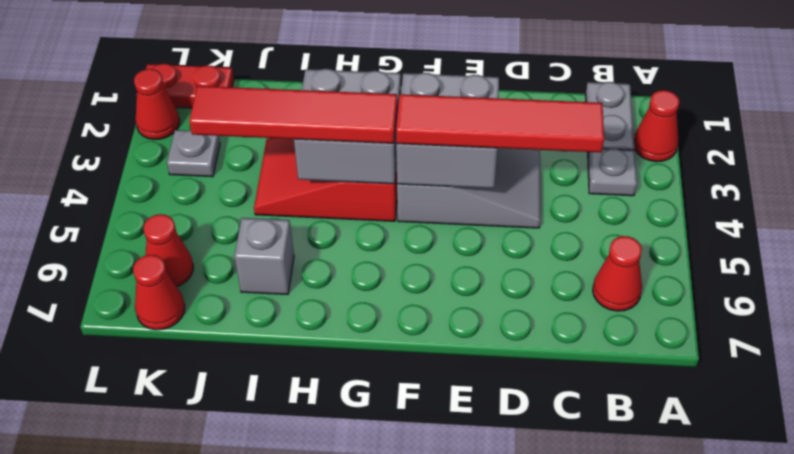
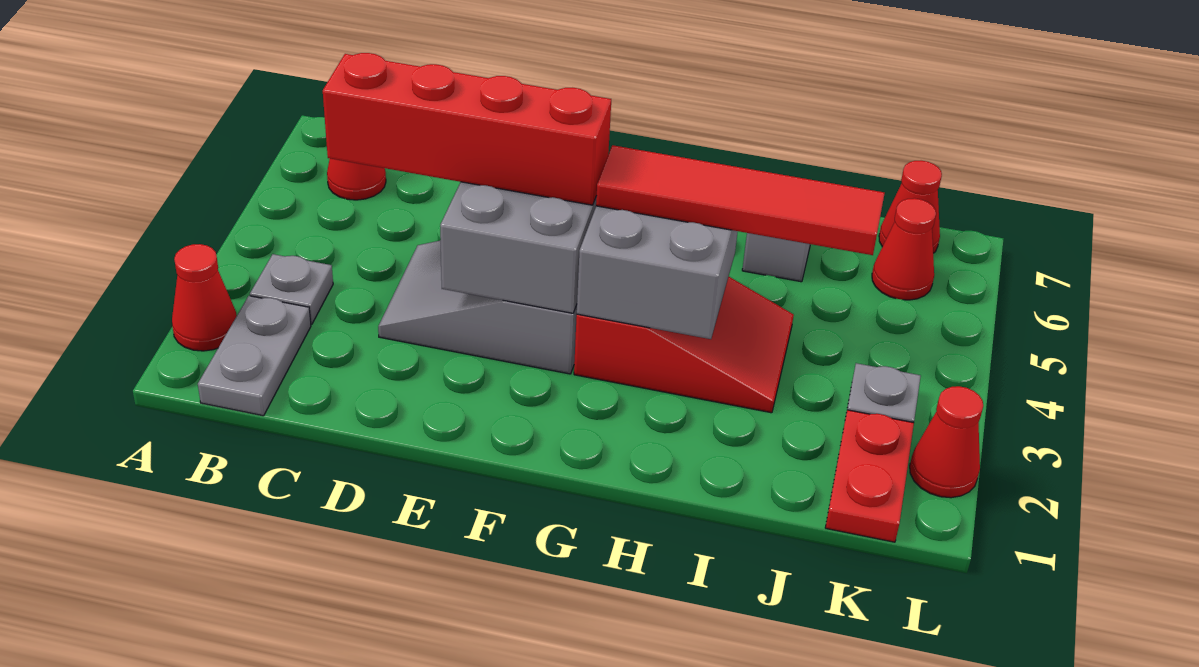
red tile C4:F4 level 3 -> red brick C4:F4 level 3
red plate K1:L1 level 1 -> red plate K1:K2 level 1

